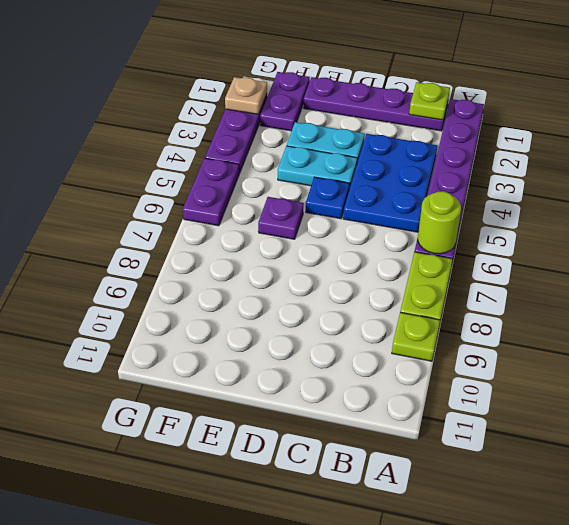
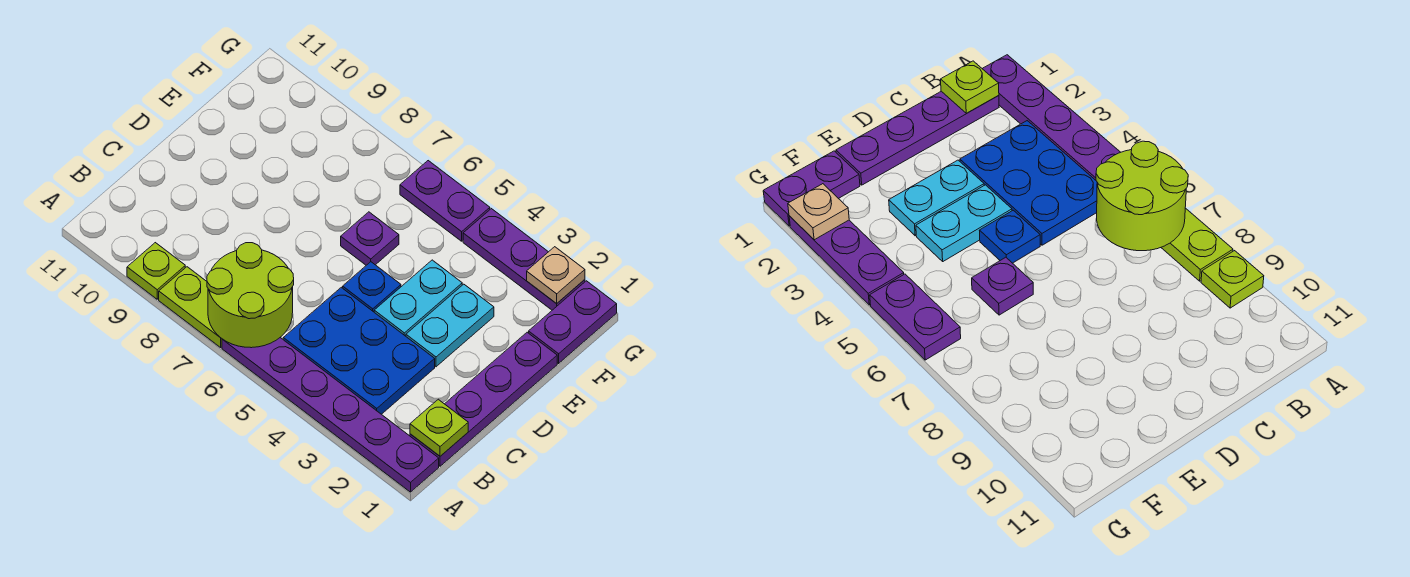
lime round brick A6 level 2 -> lime round brick A6:B7 level 2
purple plate F1:F2 level 1 -> purple plate F1:G1 level 1

